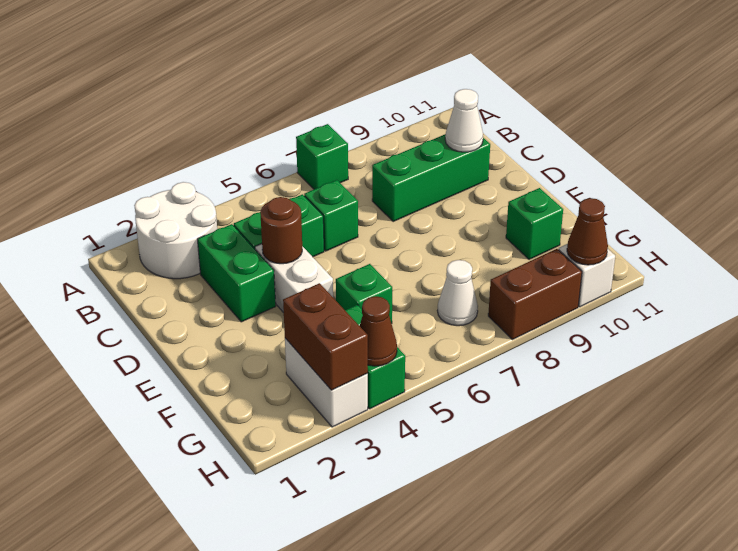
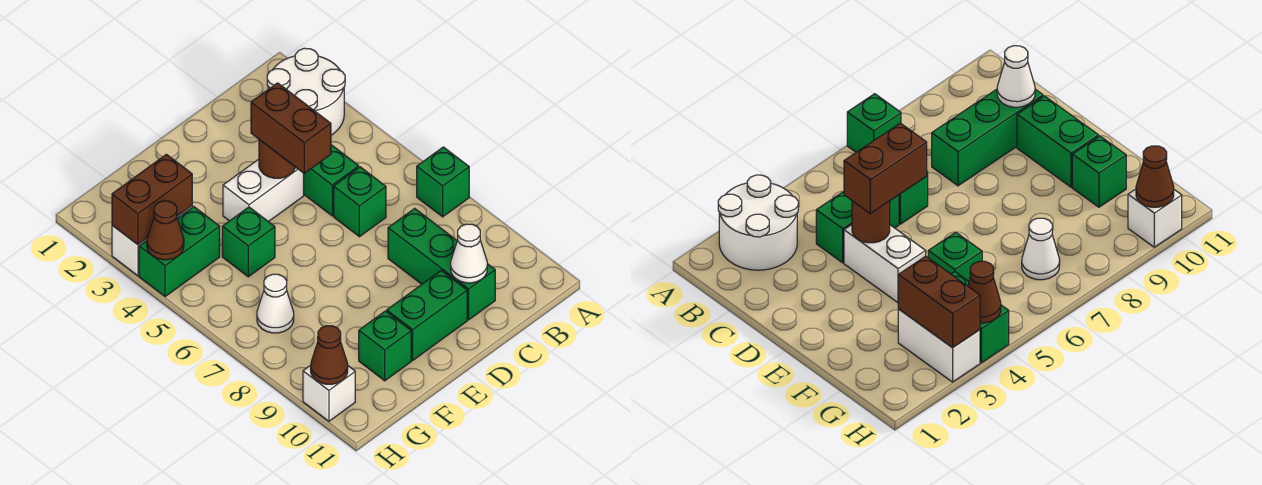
green brick C3:D3 level 1 -> green brick D10:E10 level 1
brown brick H8:H9 level 1 -> brown brick D4:D5 level 3

